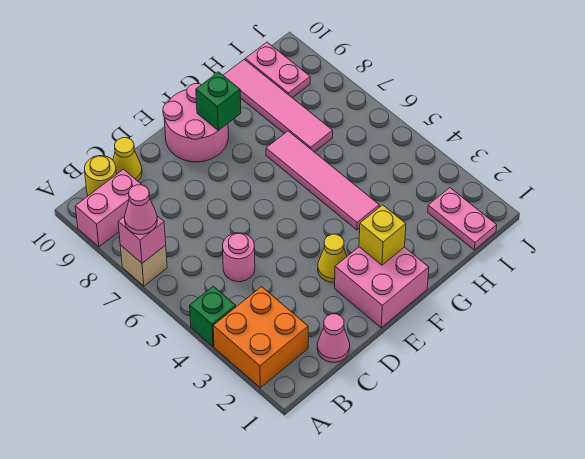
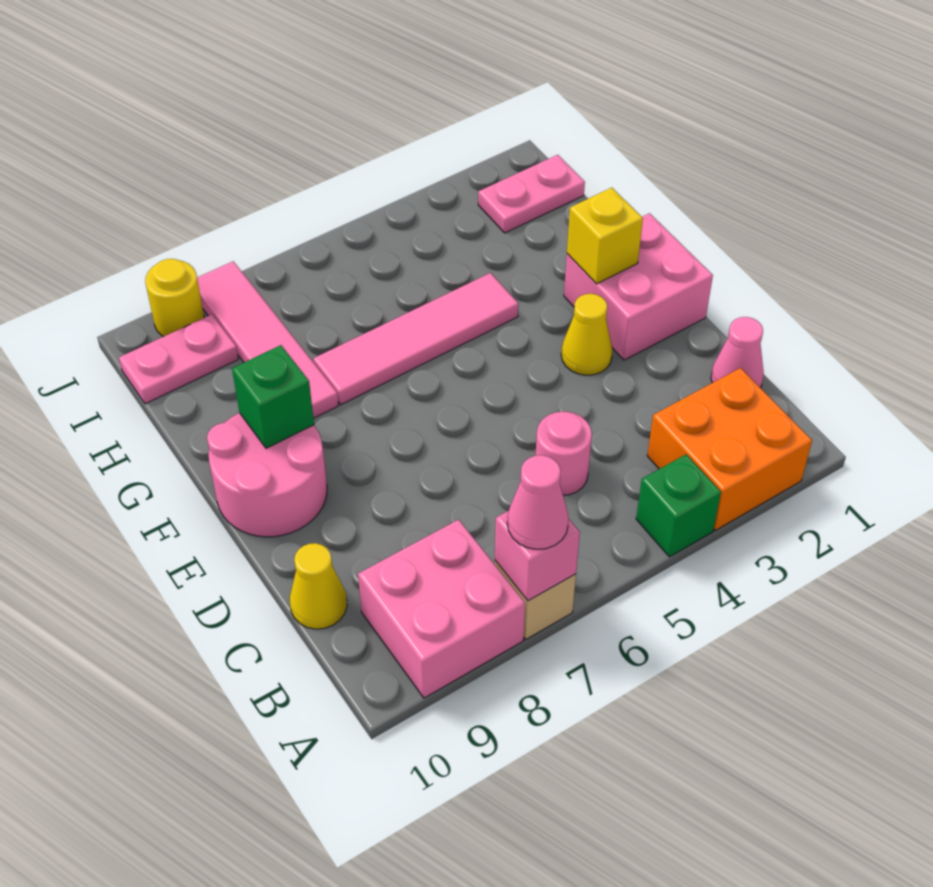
pink brick A9:B9 level 1 -> pink brick A8:B9 level 1
yellow round brick B10 level 1 -> yellow round brick J9 level 1
pink tile H7:H10 level 1 -> pink tile G8:J8 level 1

